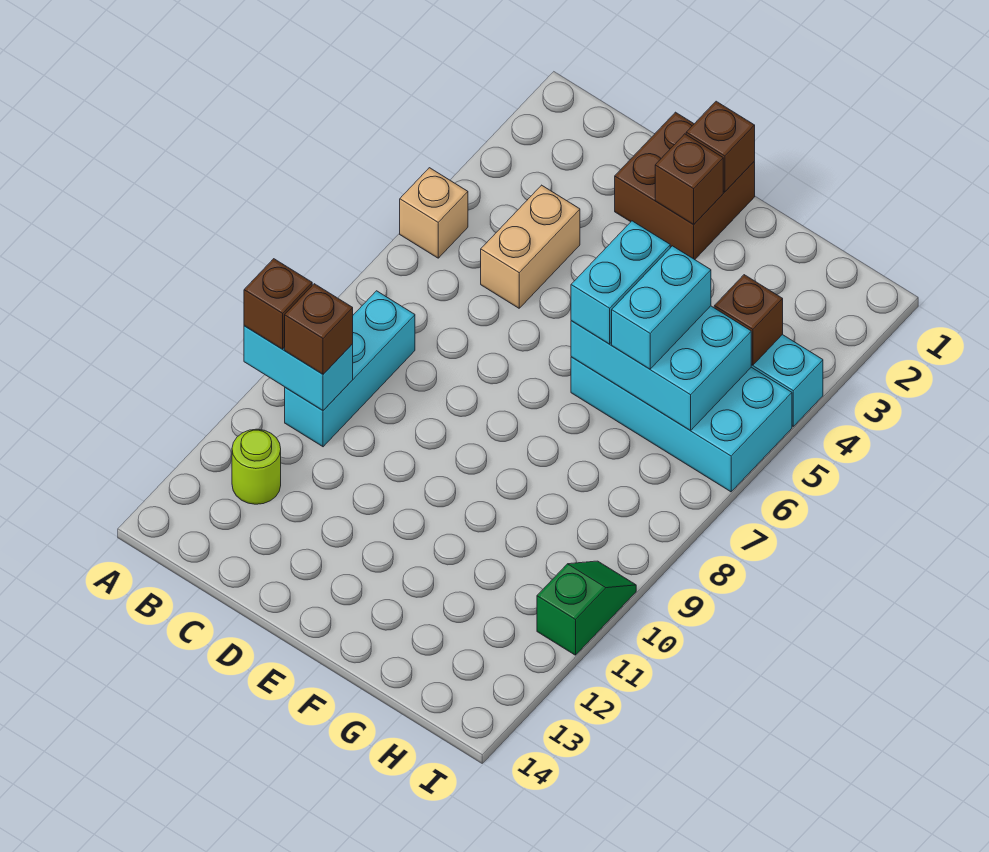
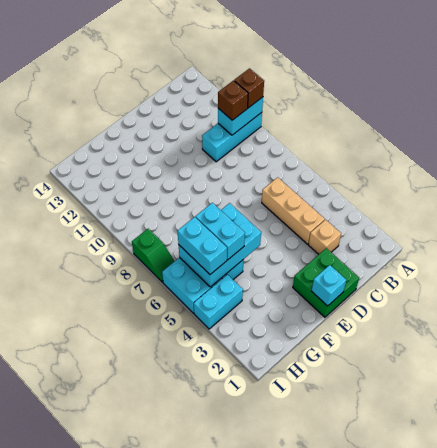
tan brick A5 level 1 -> tan brick C3 level 1
cyan brick B8:B10 level 1 -> cyan brick A10:C10 level 1
lime round brick B12 level 1 -> none
tan brick C4:C5 level 1 -> tan brick C4:C6 level 1
brown brick D1:E2 level 1 -> green brick D1:E2 level 1
brown brick E1 level 2 -> cyan brick E1 level 2
brown brick E2 level 2 -> none
cyan brick F5:I6 level 1 -> cyan brick G5:I6 level 1
cyan brick F5:F6 level 3 -> cyan brick H5:H6 level 3
brown brick H4 level 2 -> none
green slope I10:I11 level 1 top 11 -> green slope I7:I8 level 1 top 8

